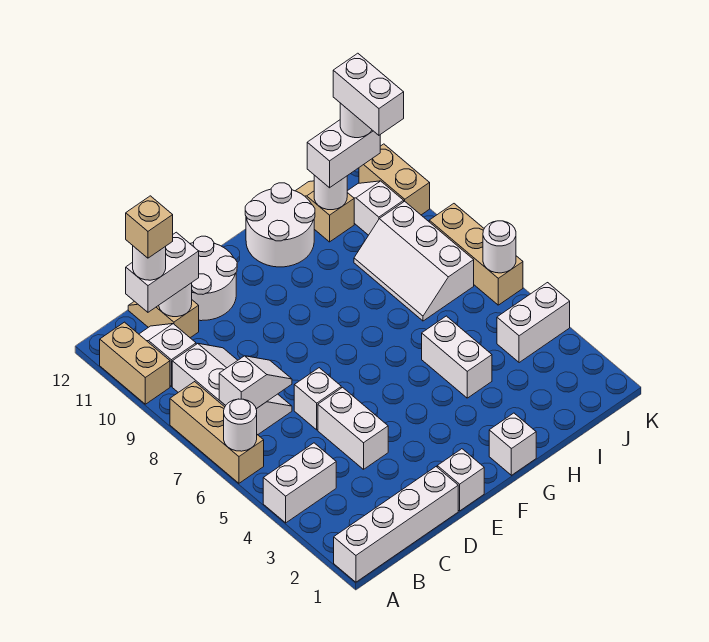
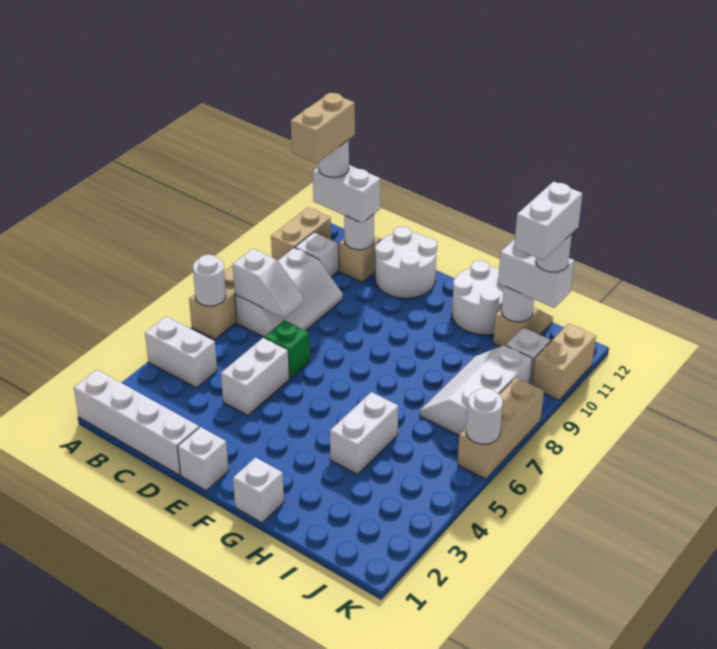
tan brick B11 level 5 -> tan brick B10:B11 level 5
white brick D6 level 1 -> green brick D6 level 1
white brick J4:K4 level 1 -> none

